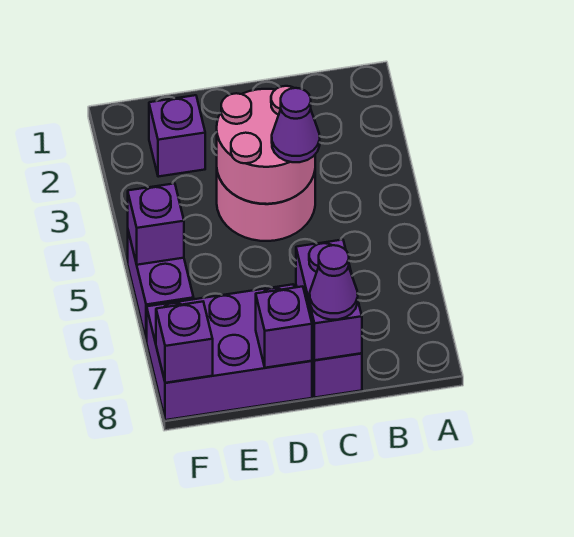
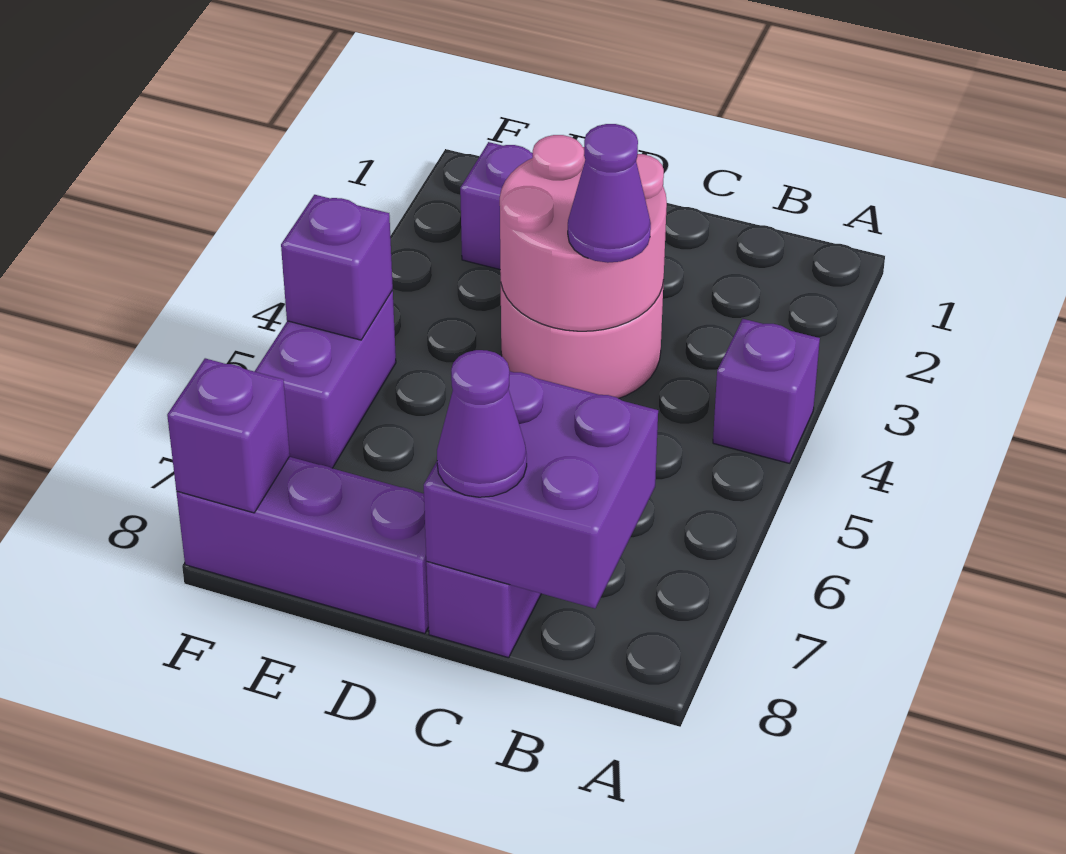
purple brick C7:C8 level 2 -> purple brick B7:C8 level 2
purple brick D7:F8 level 1 -> purple brick D8:F8 level 1
purple brick D8 level 2 -> purple brick A4 level 1

